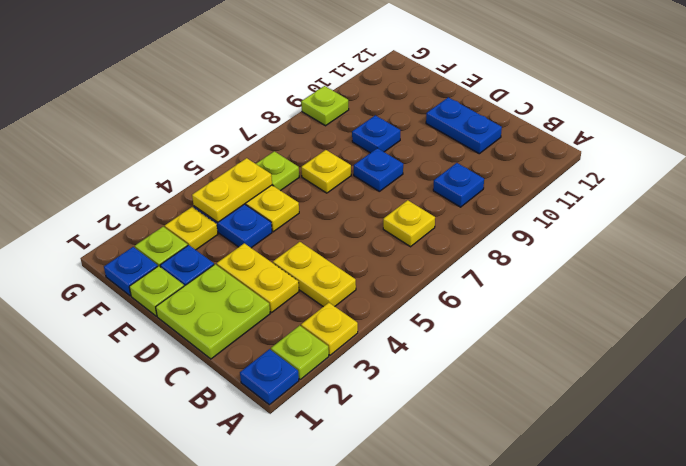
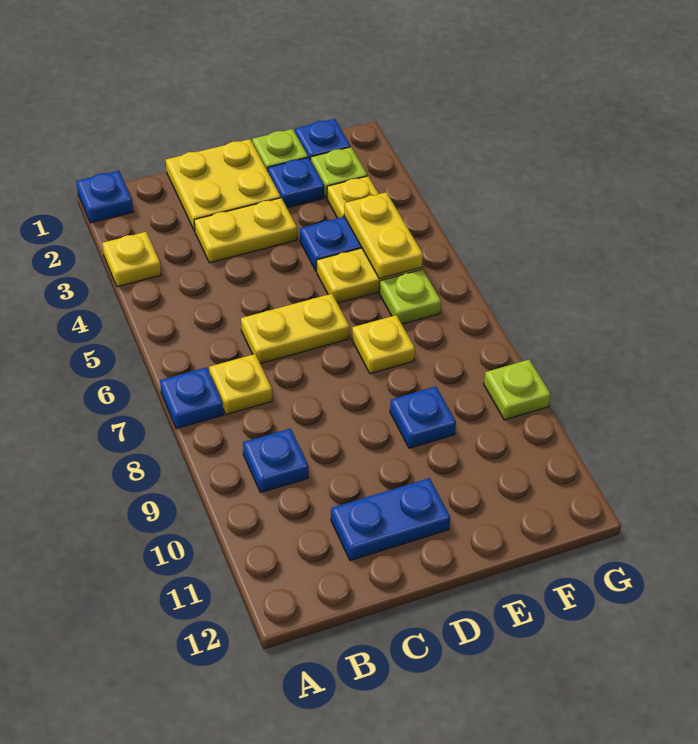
lime plate A2 level 1 -> none
yellow plate B4:C4 level 1 -> yellow plate C6:D6 level 1
lime plate C1:D2 level 1 -> yellow plate C1:D2 level 1
blue plate D8 level 1 -> blue plate A7 level 1

